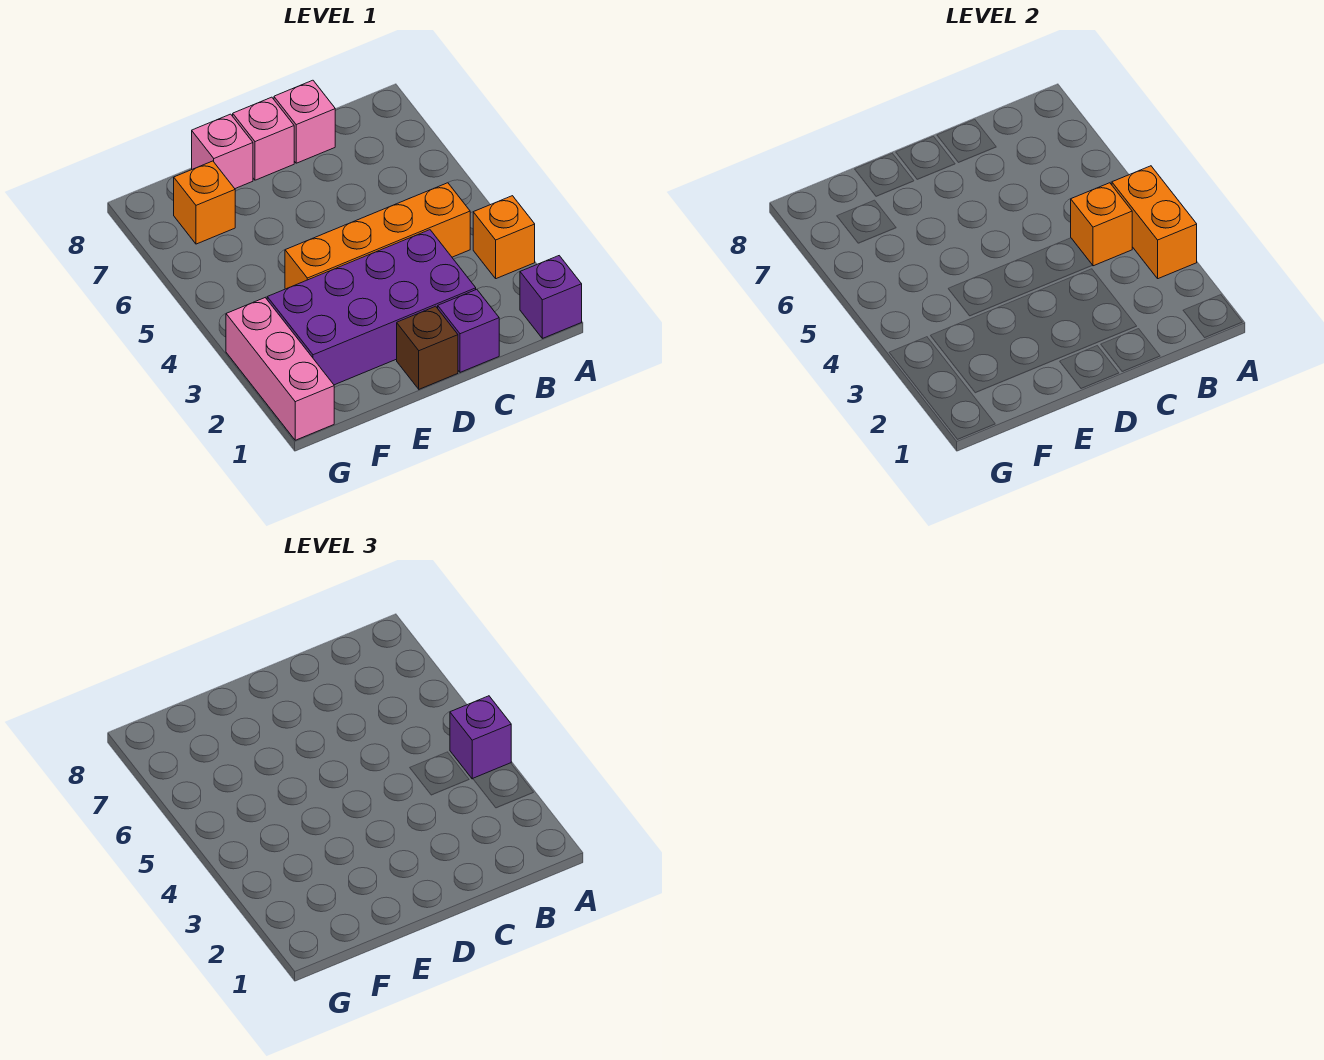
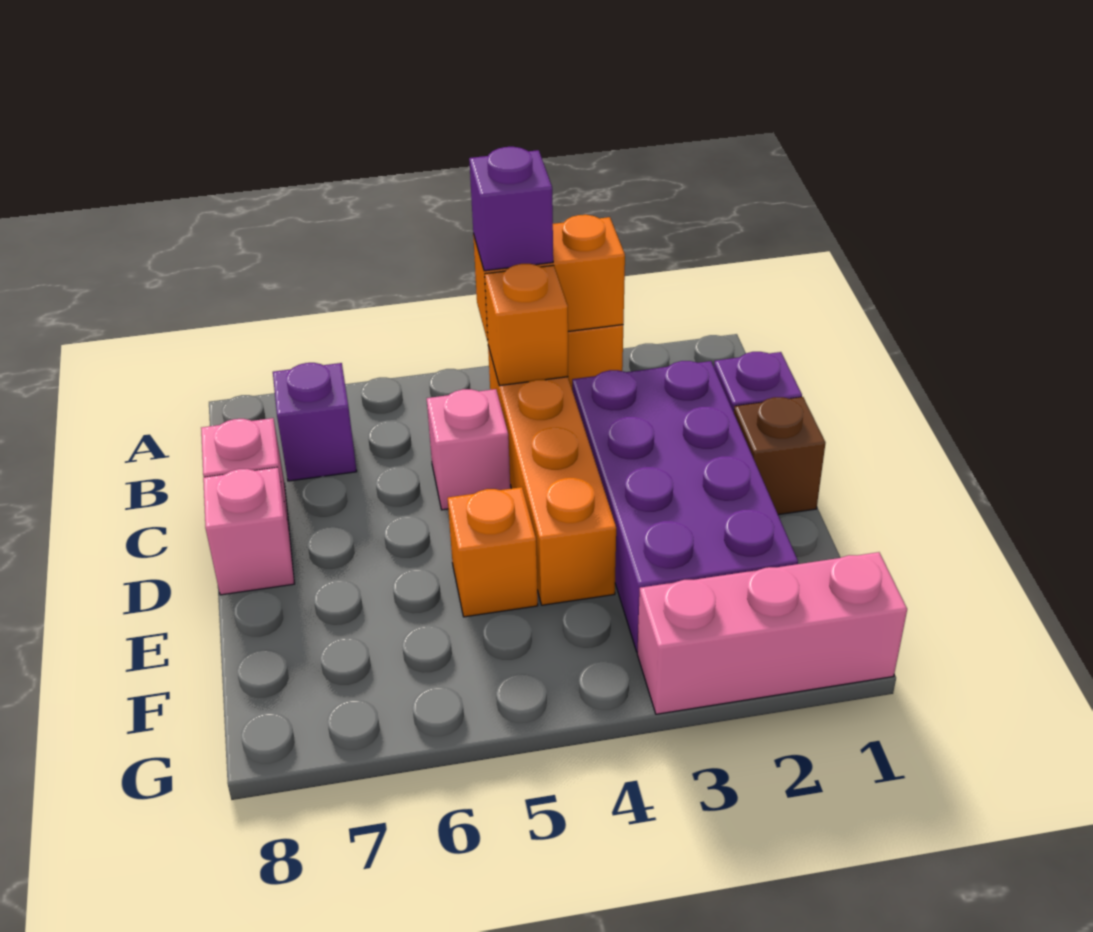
purple brick A1 level 1 -> purple brick B7 level 1
pink brick E8 level 1 -> pink brick C5 level 1
orange brick F7 level 1 -> orange brick E5 level 1

